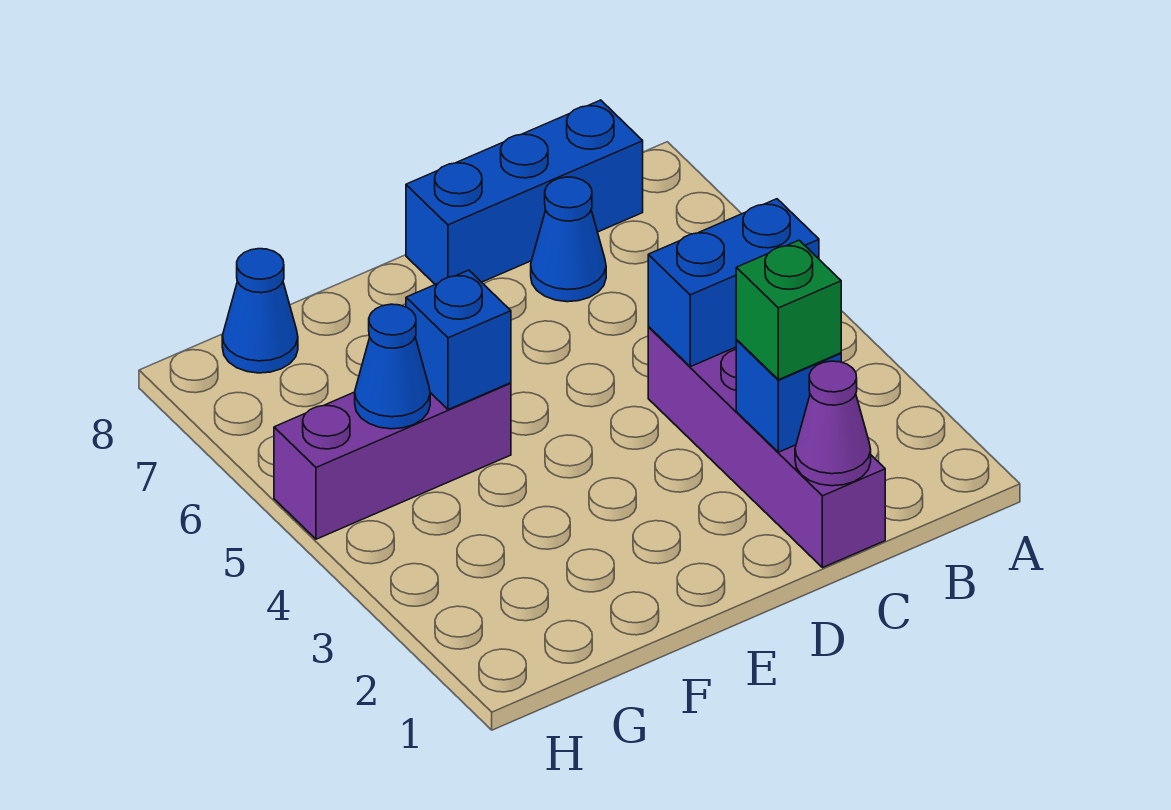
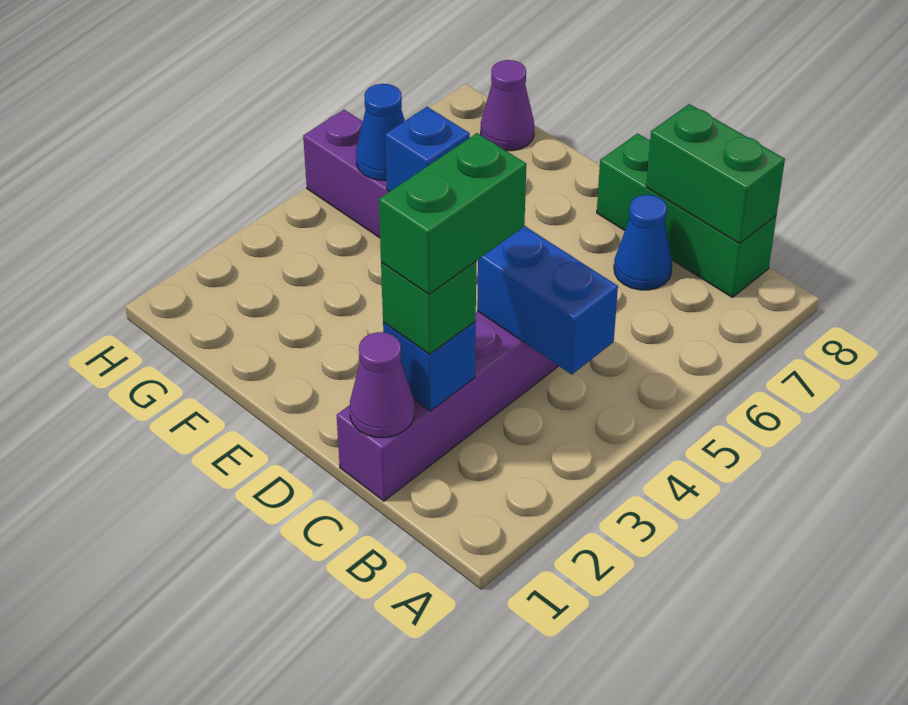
blue brick B8:D8 level 1 -> green brick B8:D8 level 1
none -> green brick B8:C8 level 2
none -> green brick C2:C3 level 4
blue cone G8 level 1 -> purple cone G8 level 1

